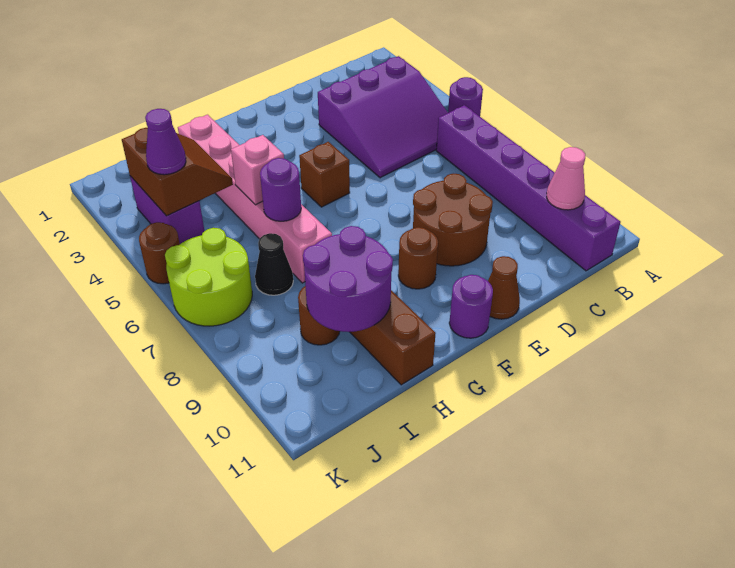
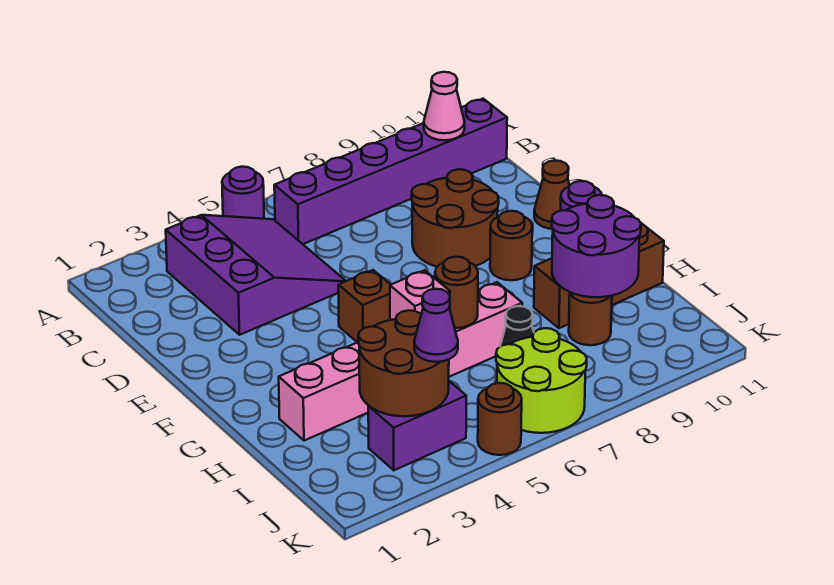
purple round brick H6 level 2 -> brown round brick H6 level 2
brown slope I3:J4 level 2 top J -> brown round brick I3:J4 level 2

